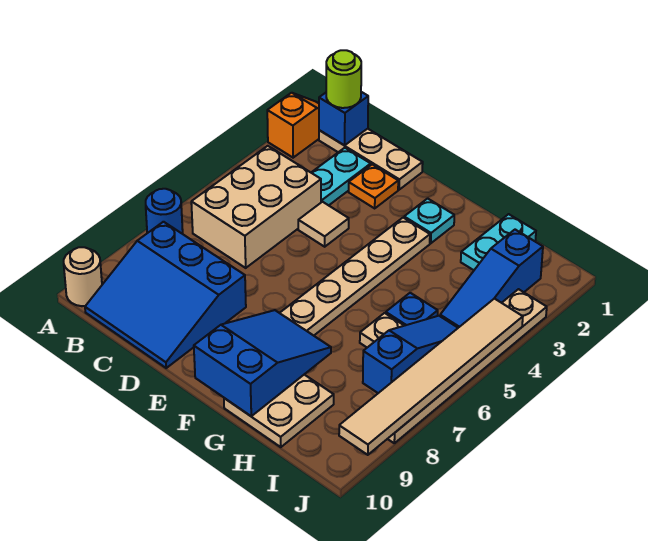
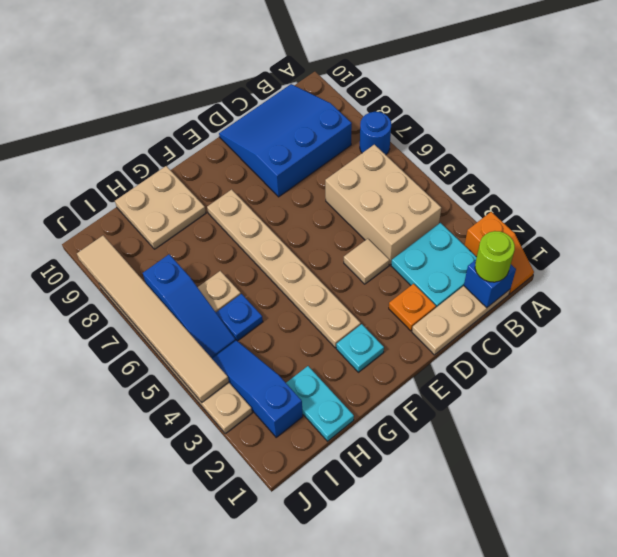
tan round brick A10 level 1 -> none
cyan plate C2:C3 level 1 -> cyan plate B2:C3 level 1
blue slope F8:G10 level 2 top 10 -> none

